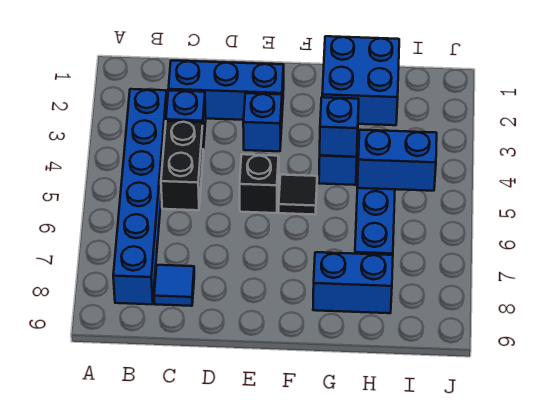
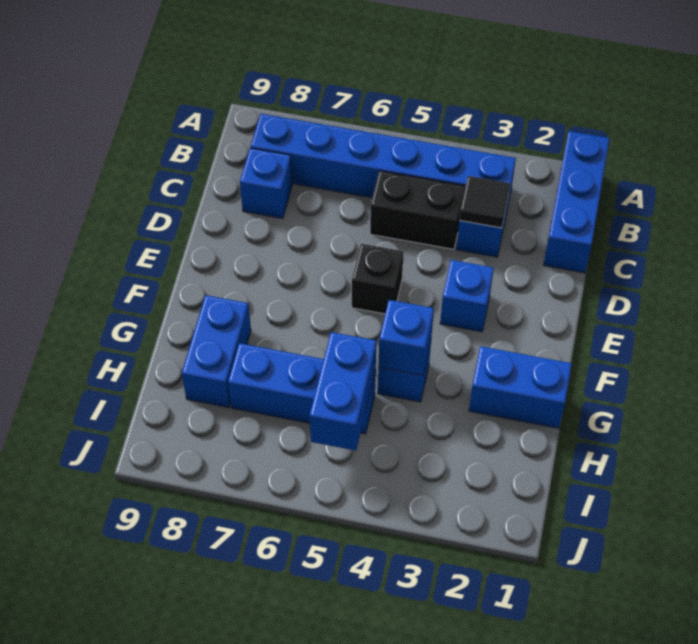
blue brick C2:E2 level 1 -> blue brick A1:C1 level 1
blue tile C8 level 1 -> blue brick C8 level 1
black tile F5 level 1 -> black tile C3 level 2
blue brick G1:H2 level 1 -> blue brick G1:G2 level 1

